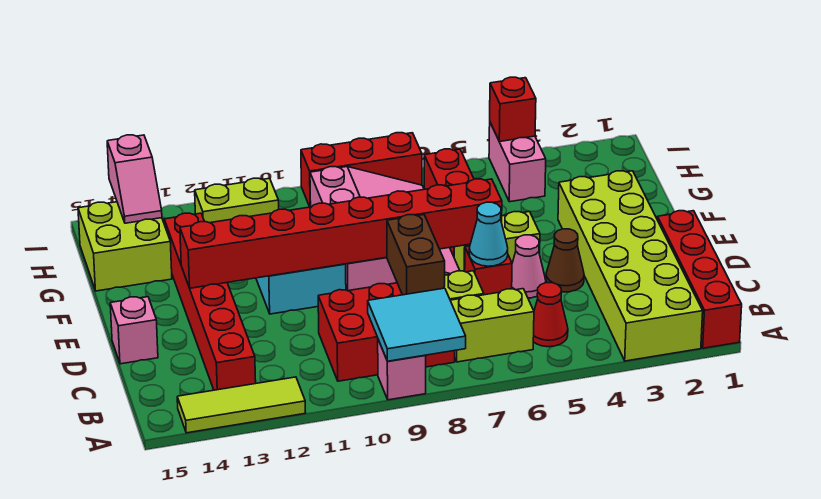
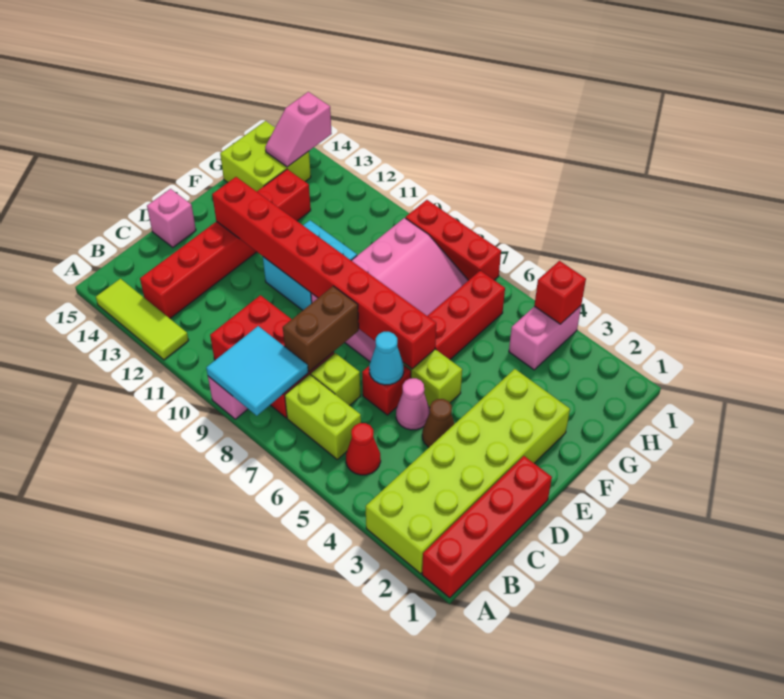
lime brick H11:H12 level 1 -> none

